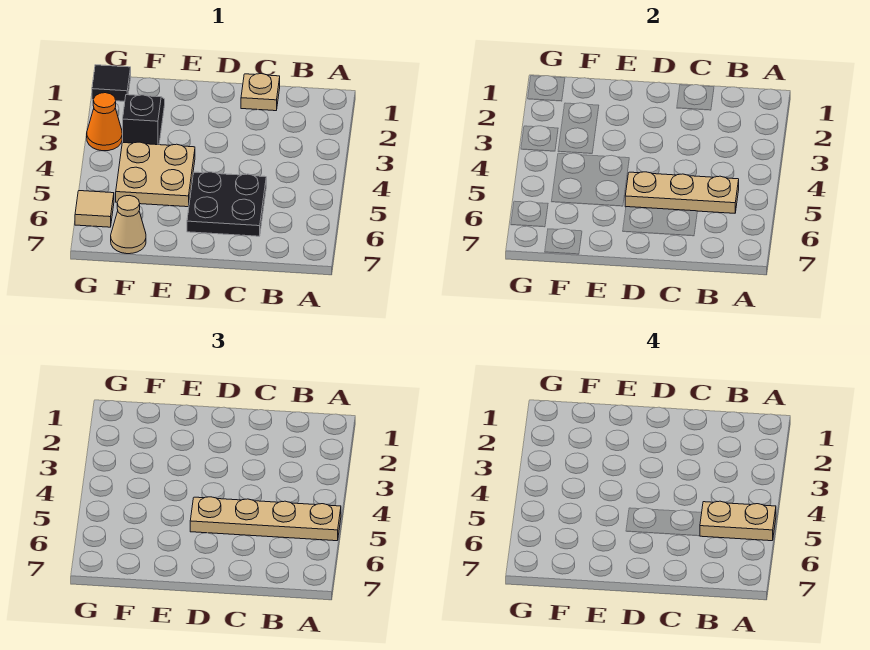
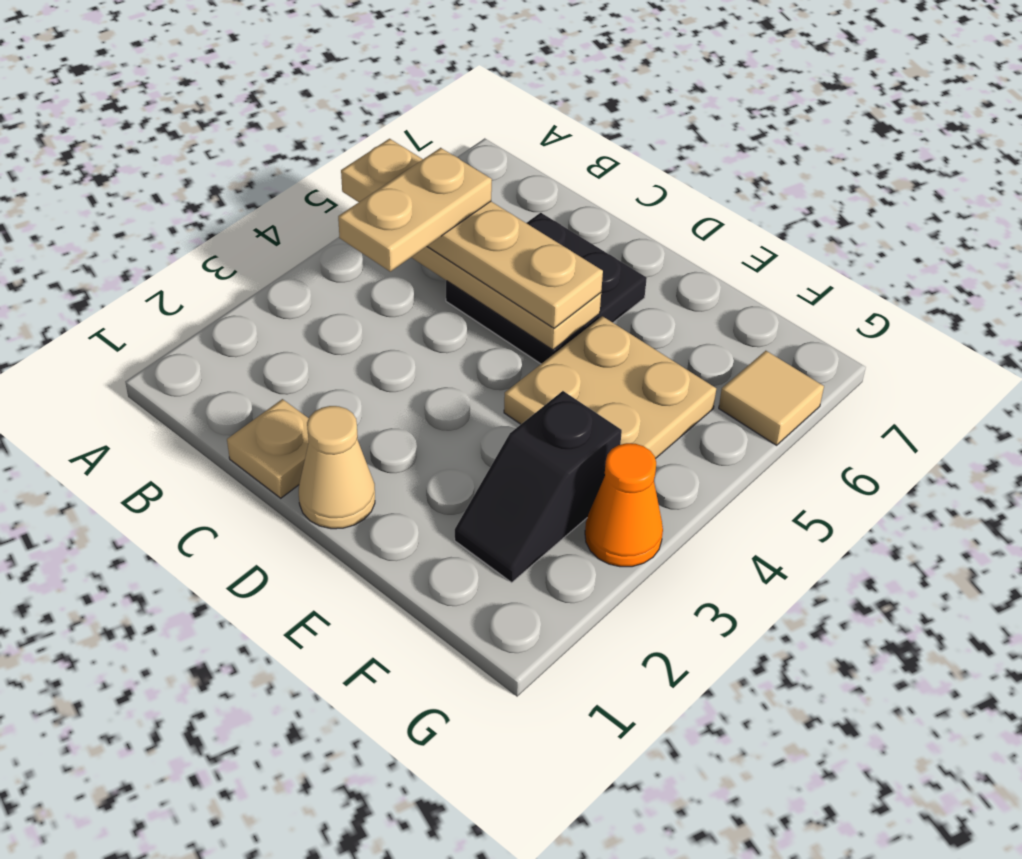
tan plate A5:B5 level 4 -> tan plate B4:B5 level 4
tan cone F7 level 1 -> tan cone D1 level 1
black tile G1 level 1 -> none

